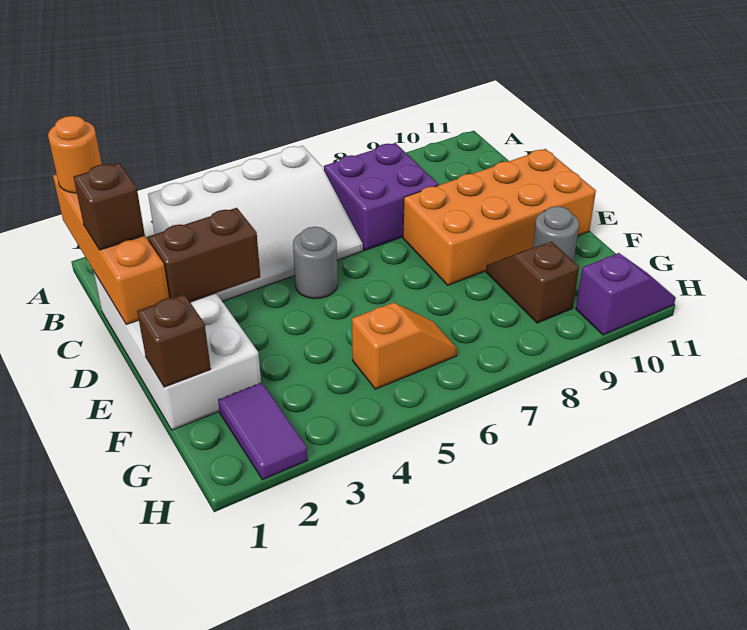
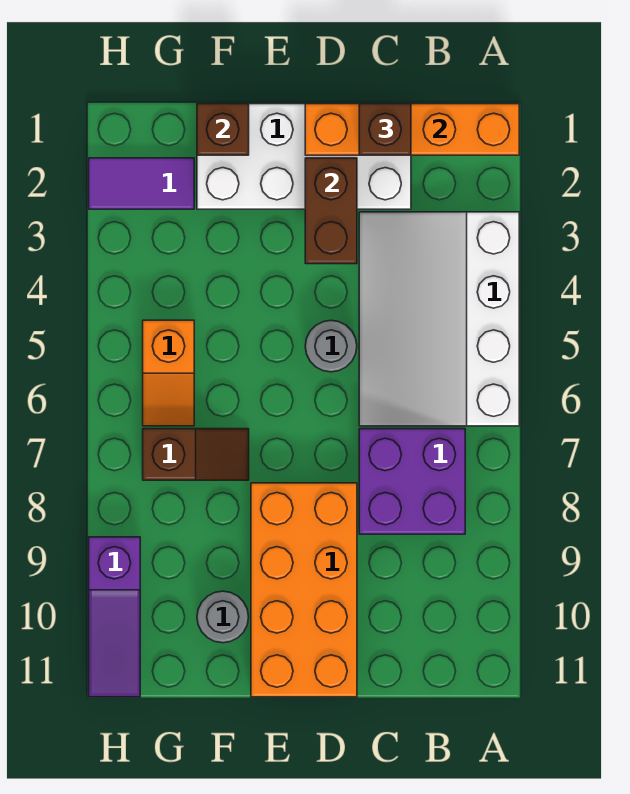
orange round brick A1 level 3 -> none
brown slope F9:G9 level 1 top G -> brown slope F7:G7 level 1 top G
purple slope H10:H11 level 1 top 10 -> purple slope H9:H11 level 1 top 9

